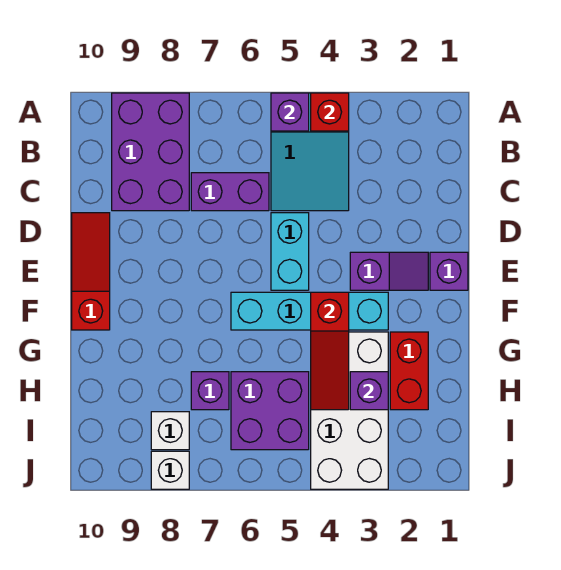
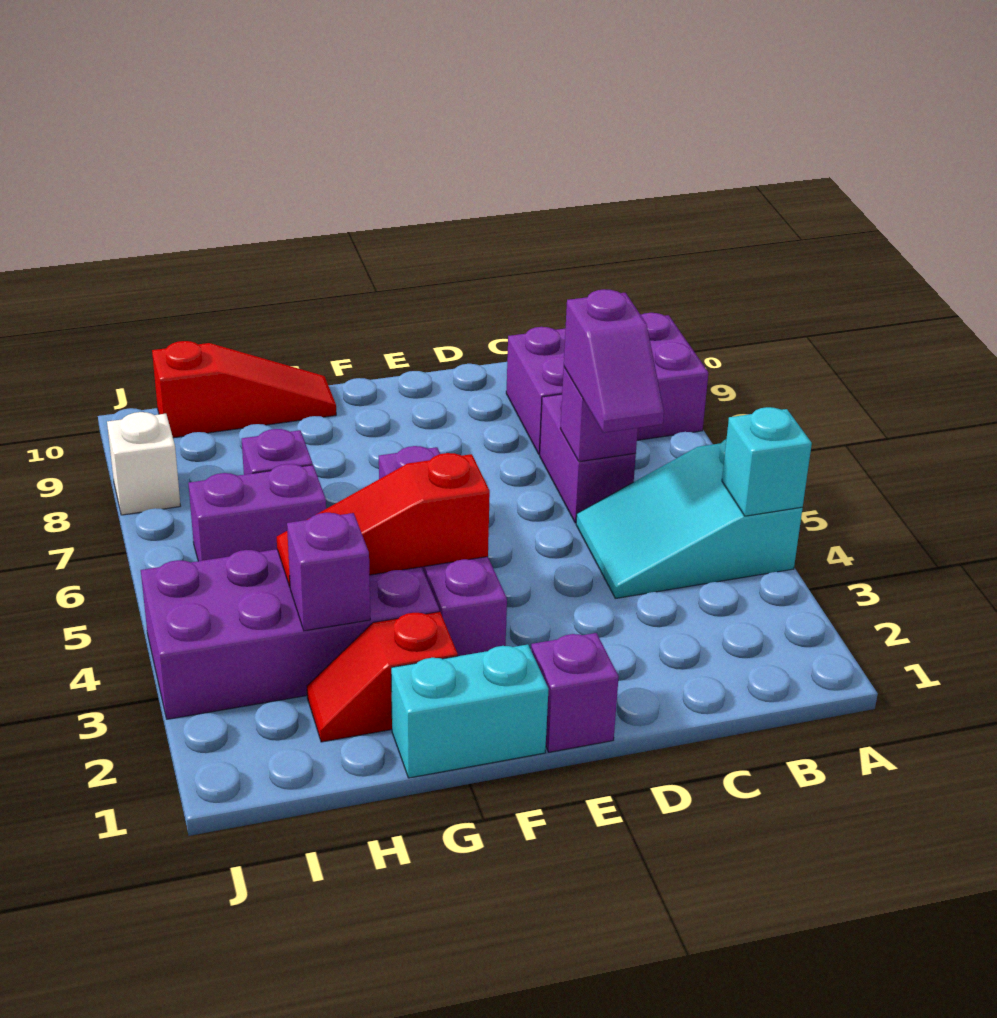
red brick A4 level 2 -> cyan brick A4 level 2
purple brick A5 level 2 -> purple brick C6 level 2
cyan brick D5:E5 level 1 -> cyan brick F1:G1 level 1
red slope D10:F10 level 1 top F -> red slope G10:I10 level 1 top I
purple slope E2:E3 level 1 top 3 -> purple slope C5:C6 level 3 top 6
cyan brick F3:F6 level 1 -> purple brick F3:F6 level 1
red brick G2:H2 level 1 -> red slope G2:H2 level 1 top G
white brick G3:J4 level 1 -> purple brick G3:J4 level 1
purple brick H5:I6 level 1 -> purple brick H6:I6 level 1
white brick I8 level 1 -> none

